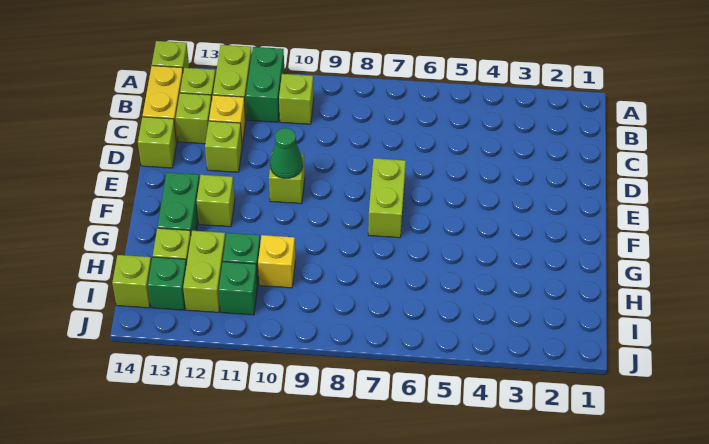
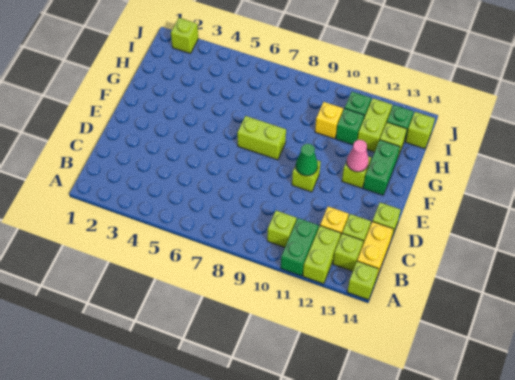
lime brick D12 level 1 -> lime brick J2 level 1
lime brick E7:F7 level 1 -> lime brick F7:F8 level 1
none -> pink cone F12 level 2

